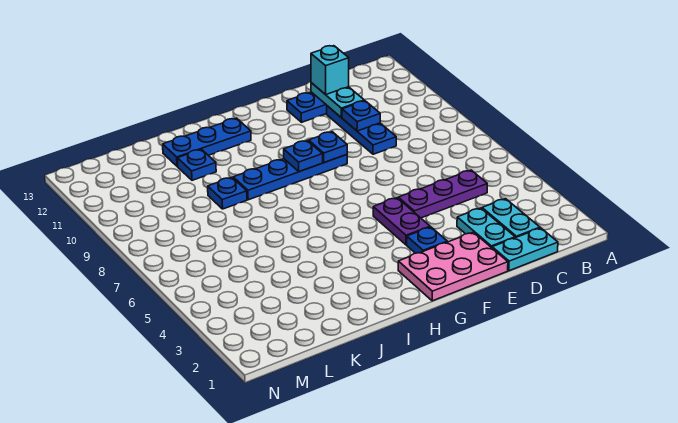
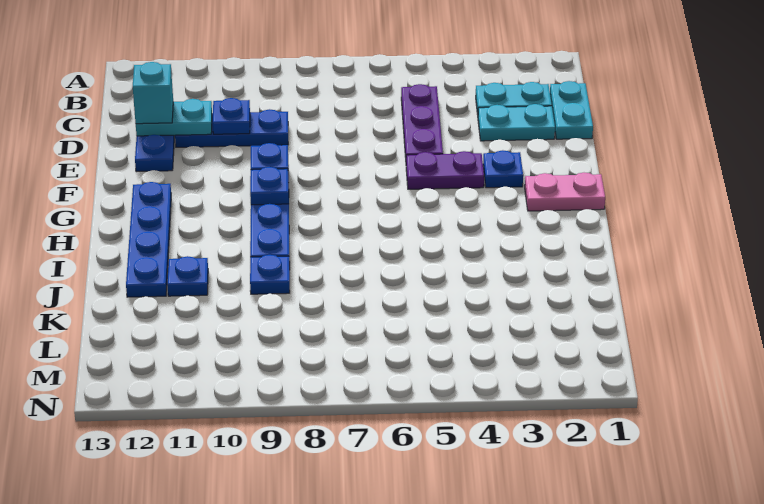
pink plate E1:G2 level 1 -> pink plate G1:G2 level 1
blue plate H12:J12 level 1 -> blue plate G12:J12 level 1

